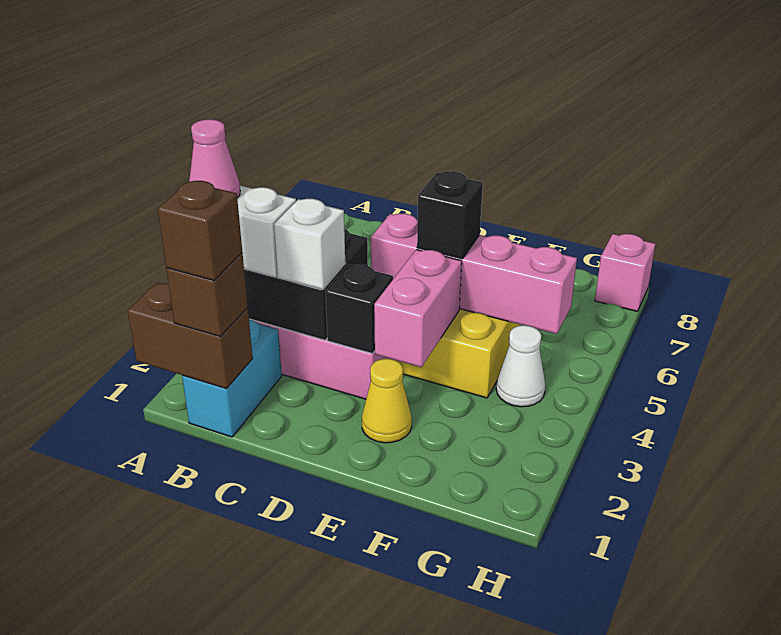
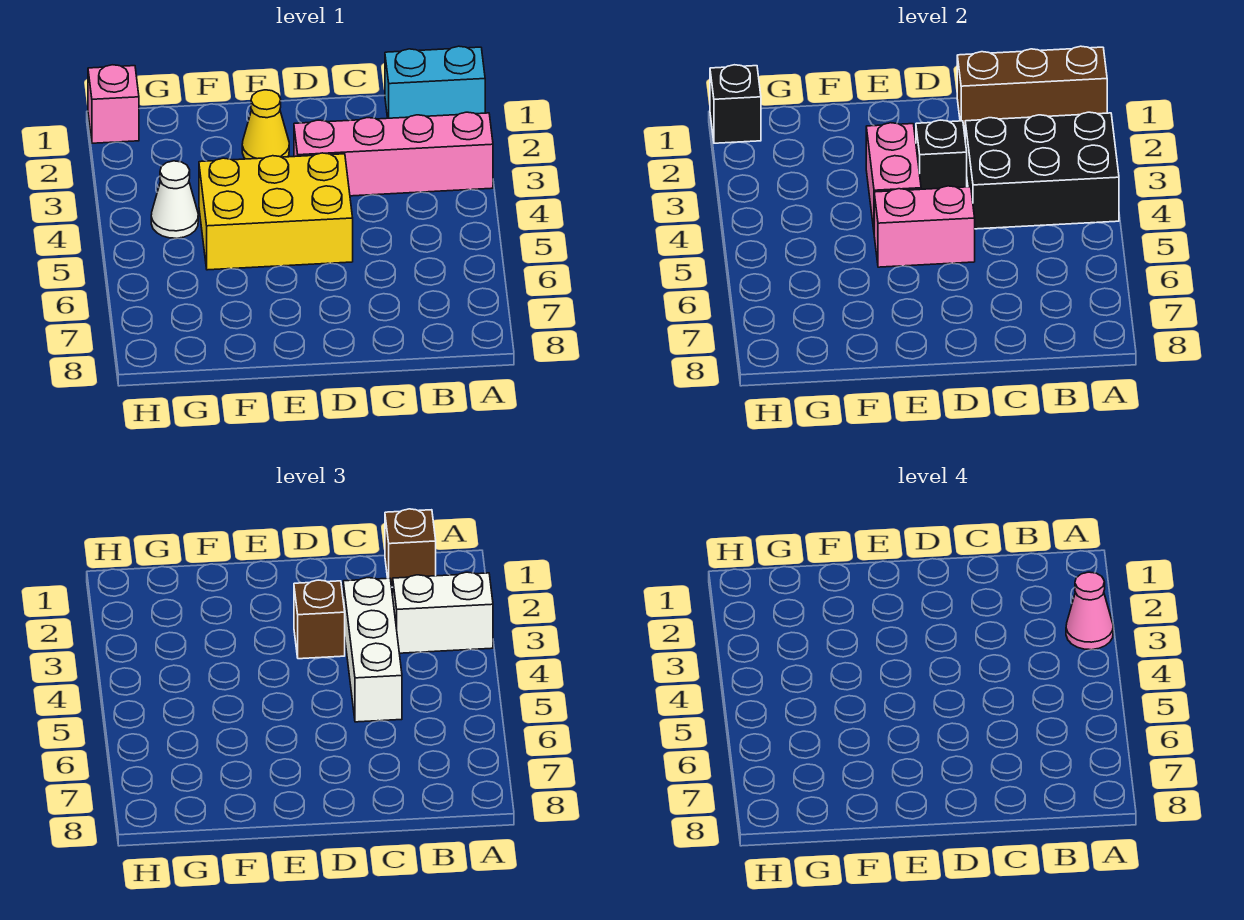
brown brick A1:B1 level 2 -> brown brick A1:C1 level 2
cyan brick B1:B2 level 1 -> cyan brick A1:B1 level 1
brown brick B1 level 4 -> brown brick D3 level 3
white brick C3 level 3 -> white brick C3:C5 level 3
pink brick D5:G5 level 2 -> pink brick D5:E5 level 2
black brick E5 level 3 -> black brick H1 level 2
pink brick H8 level 1 -> pink brick H1 level 1

